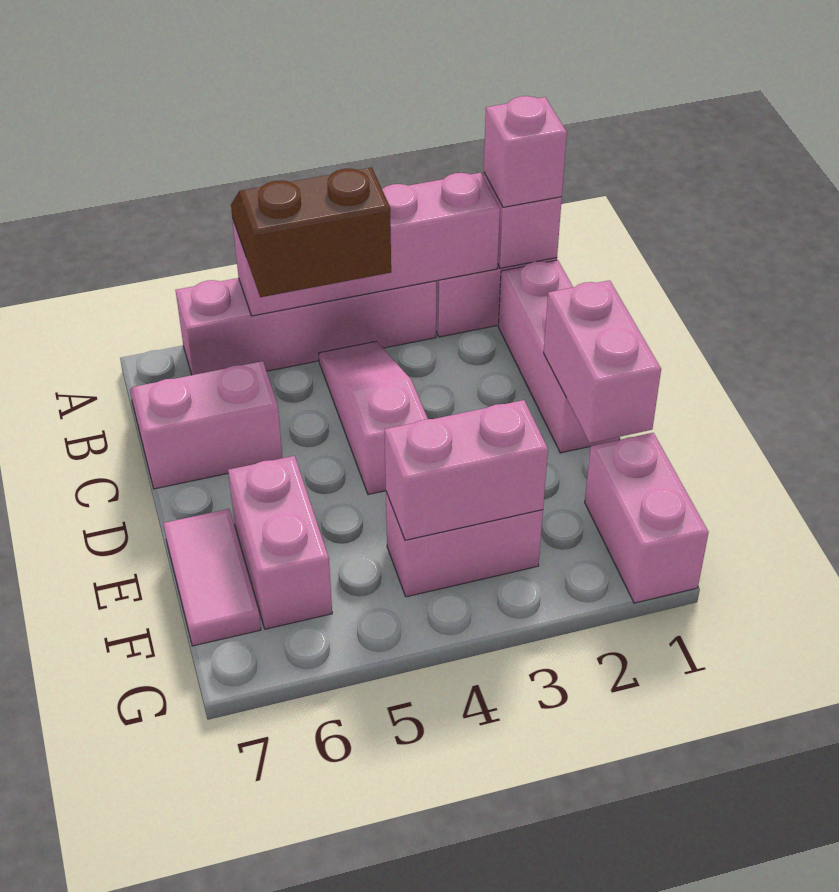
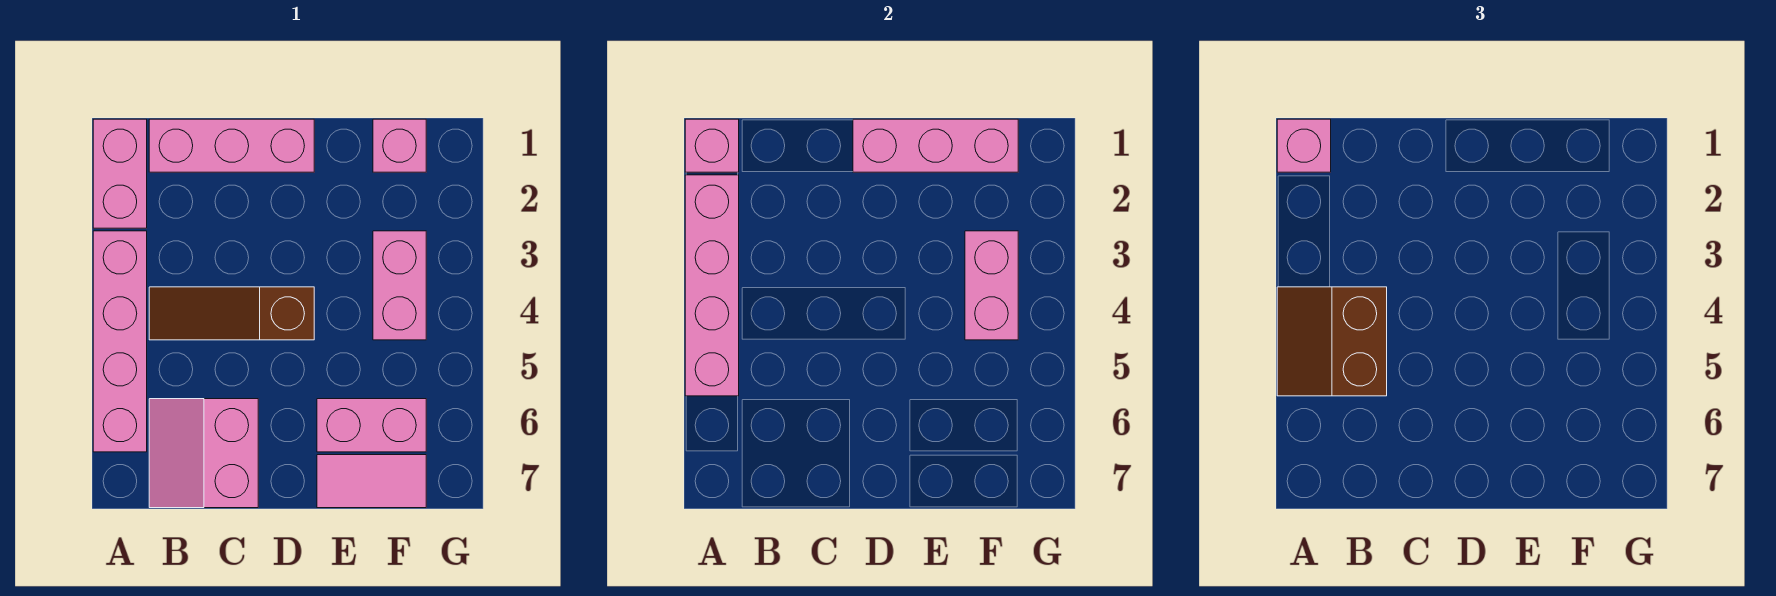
pink slope B4:D4 level 1 top D -> brown slope B4:D4 level 1 top D
pink brick D1:E1 level 2 -> pink brick D1:F1 level 2
pink brick F1:G1 level 1 -> pink brick F1 level 1

